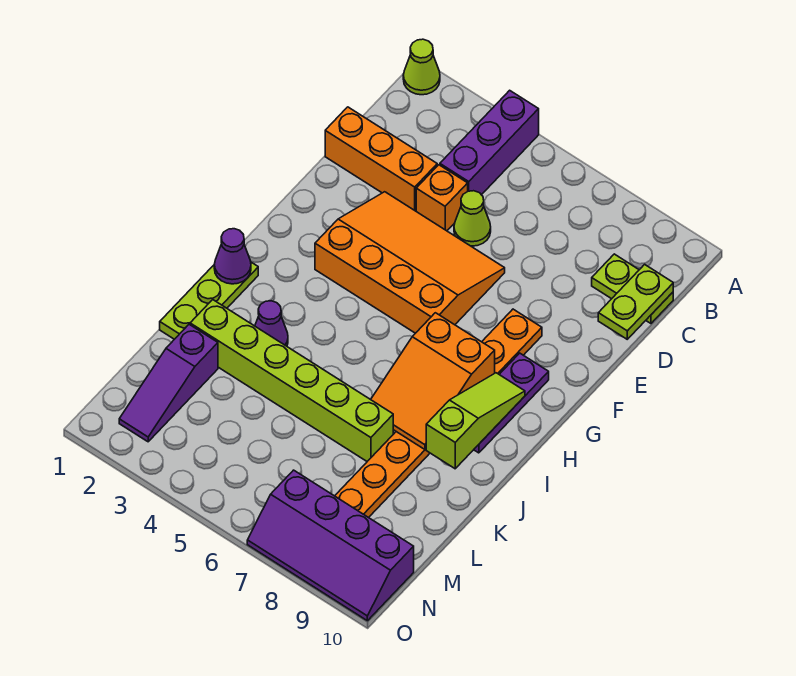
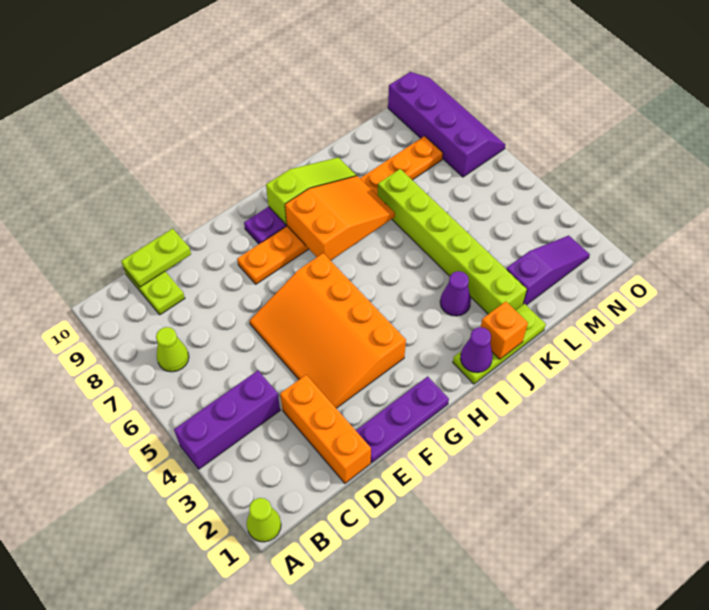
orange brick D4 level 1 -> orange brick J1 level 2
lime cone D5 level 1 -> lime cone B7 level 1
none -> purple plate E1:G1 level 1
lime slope H9:J9 level 2 top J -> lime slope H9:J9 level 2 top H

